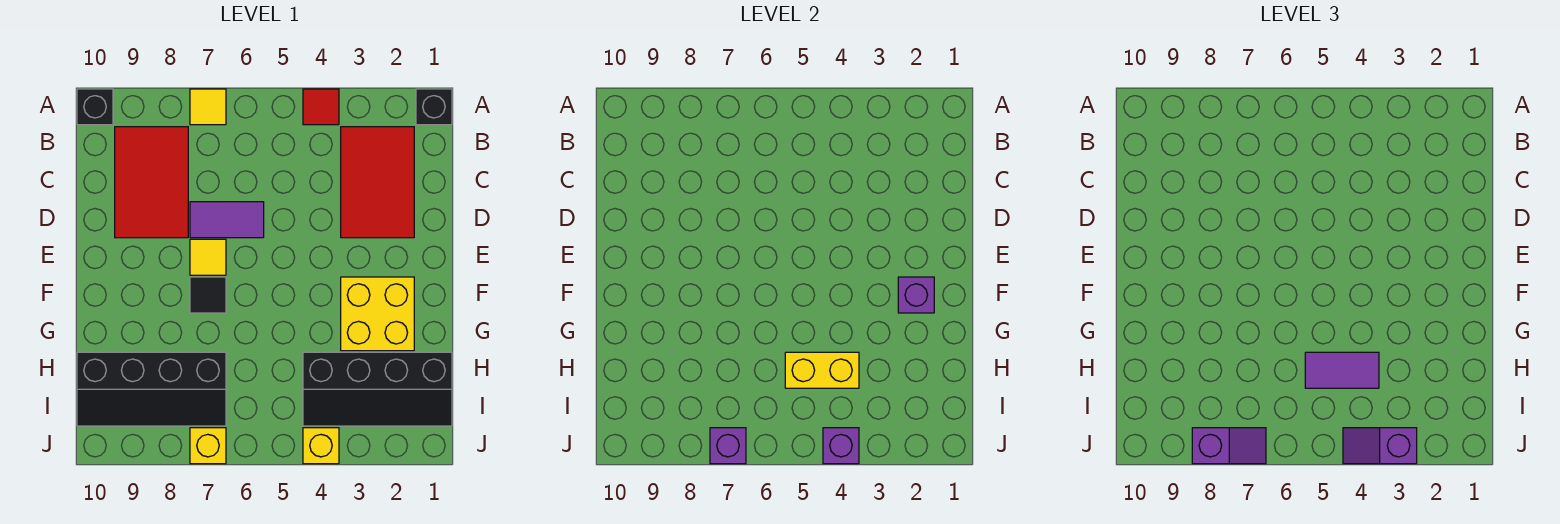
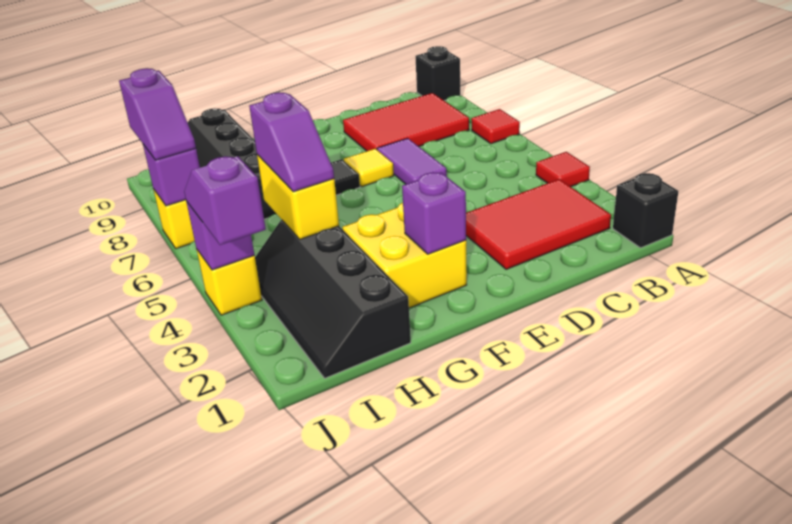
yellow tile A7 level 1 -> red tile A7 level 1
purple tile H4:H5 level 3 -> purple slope H4:H5 level 3 top 5

